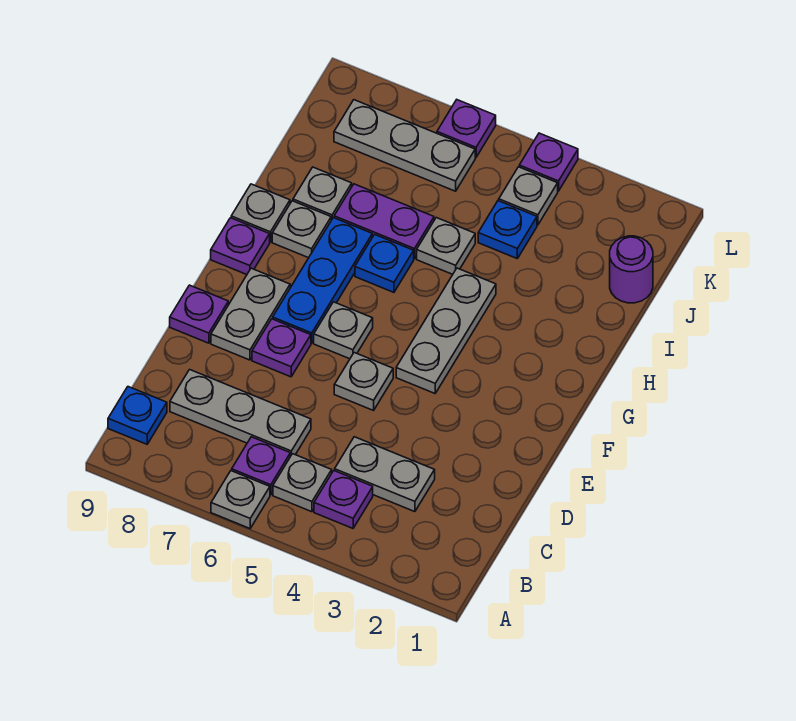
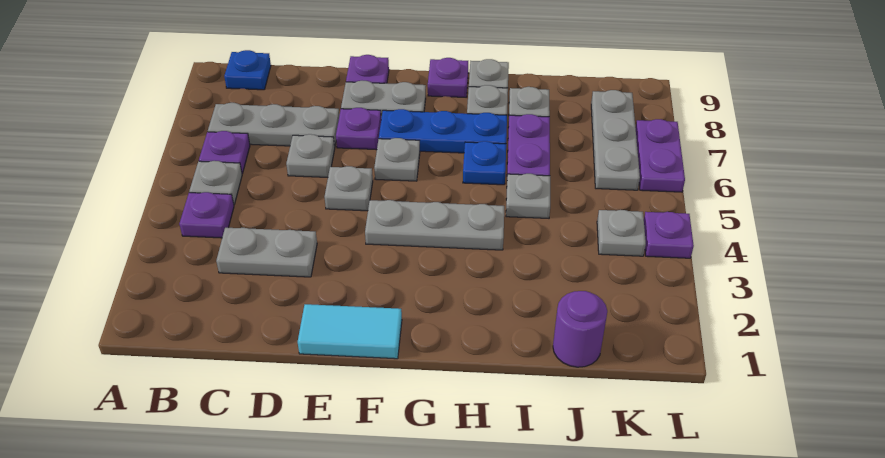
grey plate A6 level 1 -> grey plate D6 level 1
grey plate C3:C4 level 1 -> grey plate C3:D3 level 1
grey plate C6:C8 level 1 -> grey plate B7:D7 level 1
none -> cyan tile E1:F1 level 1
blue plate J4 level 1 -> none
purple plate L6 level 1 -> purple plate L6:L7 level 1

